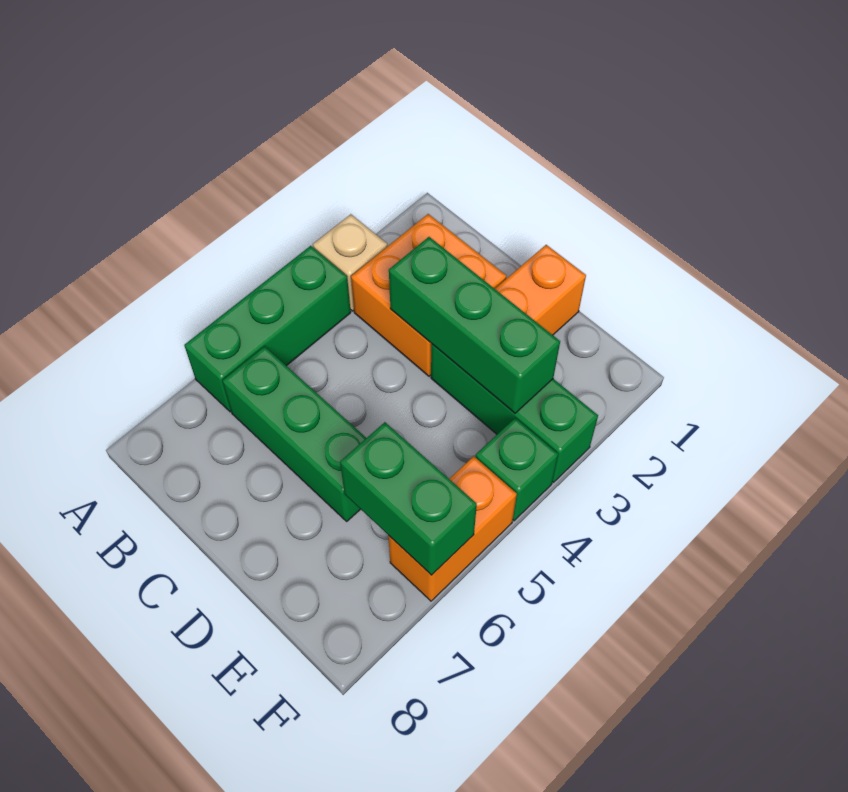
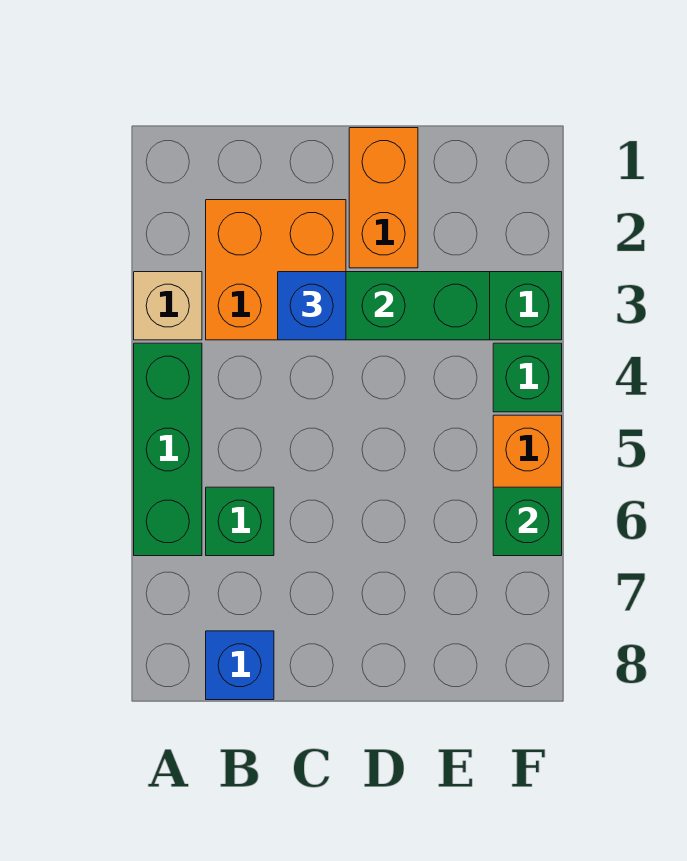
green brick B6:D6 level 1 -> green brick B6 level 1
none -> blue brick B8 level 1
none -> blue brick C3 level 3
green brick E6:F6 level 2 -> green brick F6 level 2

